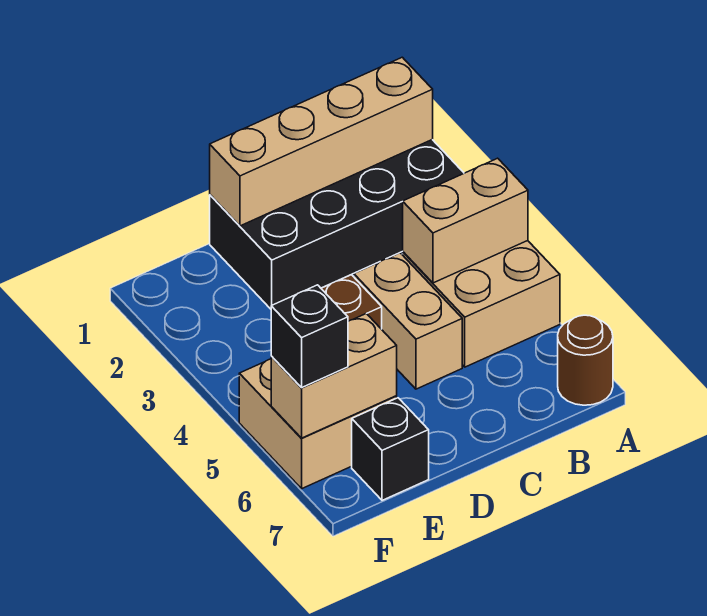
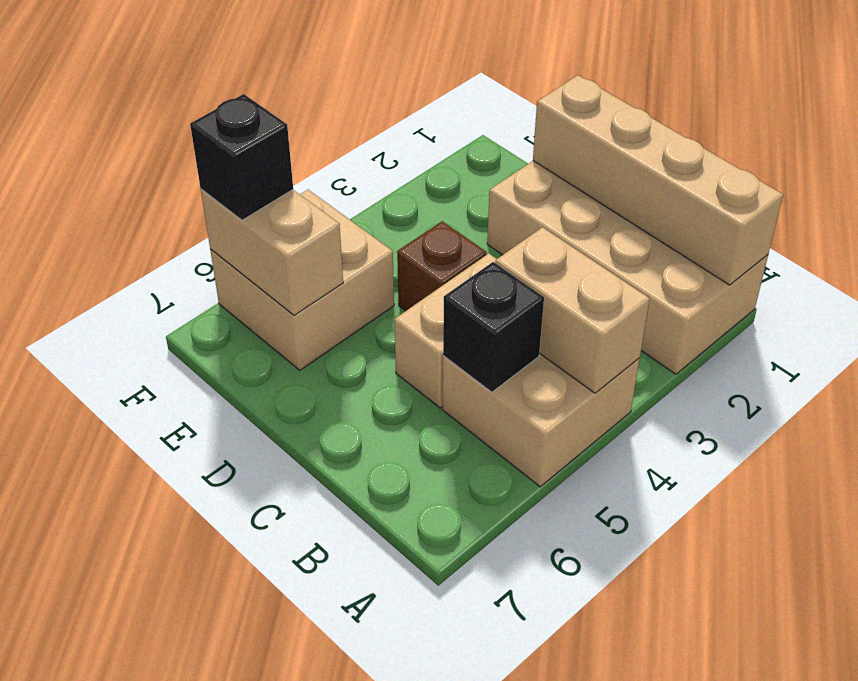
black brick A1:D2 level 1 -> tan brick A1:D2 level 1
brown round brick A7 level 1 -> none
black brick E7 level 1 -> black brick B5 level 2

